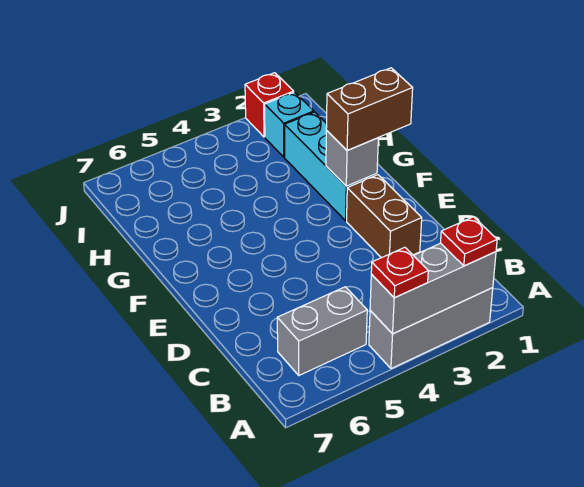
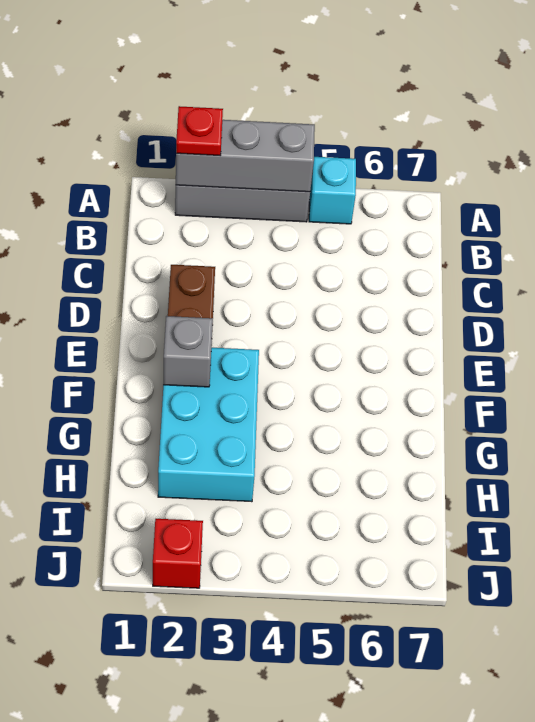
red plate A4 level 3 -> none
grey brick B5:B6 level 1 -> none
brown brick F1:F2 level 3 -> none
cyan brick F2:H2 level 1 -> cyan brick F2:H3 level 1
cyan brick I2 level 1 -> cyan brick A5 level 1

